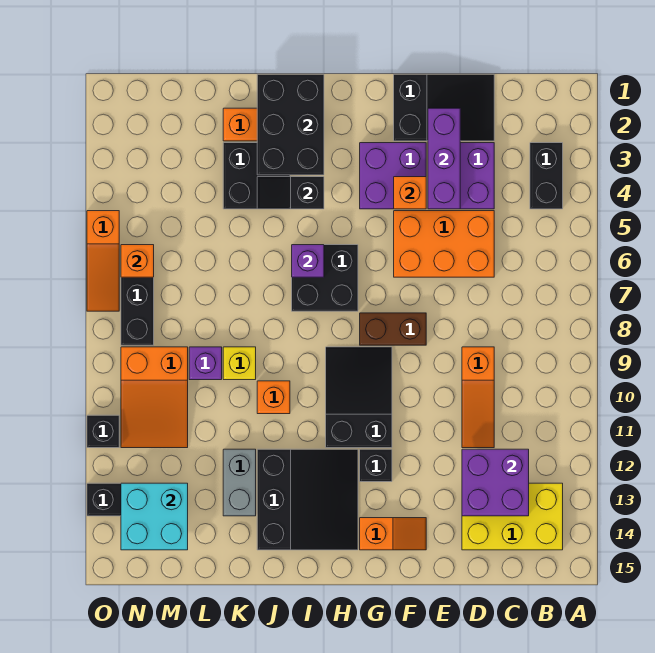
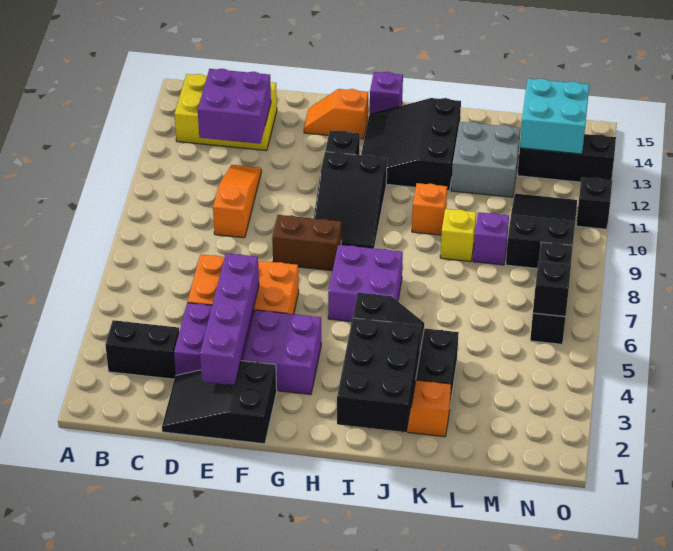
black brick B3:B4 level 1 -> black brick B3:C3 level 1
purple brick E2:E4 level 2 -> purple brick E2:E5 level 2
orange brick F4 level 2 -> none
black brick H6:I7 level 1 -> purple brick H6:I7 level 1
purple brick I6 level 2 -> purple brick H15 level 1
grey brick K12:K13 level 1 -> grey brick K12:L13 level 1
orange slope M9:N11 level 1 top 9 -> black slope M9:N11 level 1 top 9
orange brick N6 level 2 -> black brick N6 level 2
orange slope O5:O7 level 1 top 5 -> none

